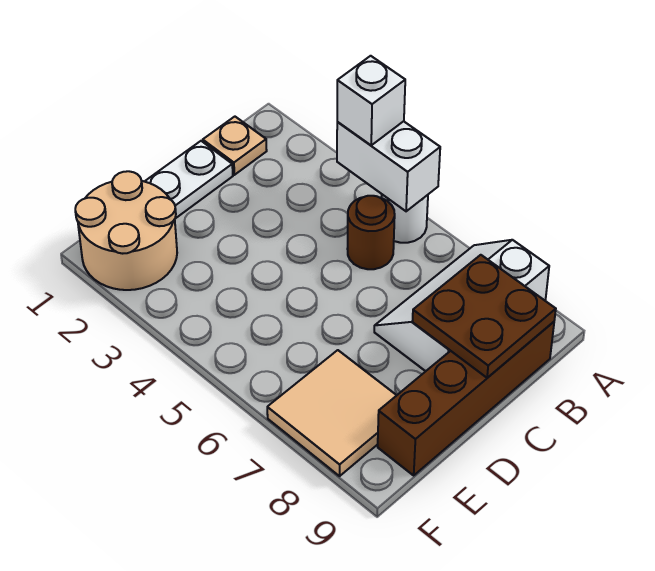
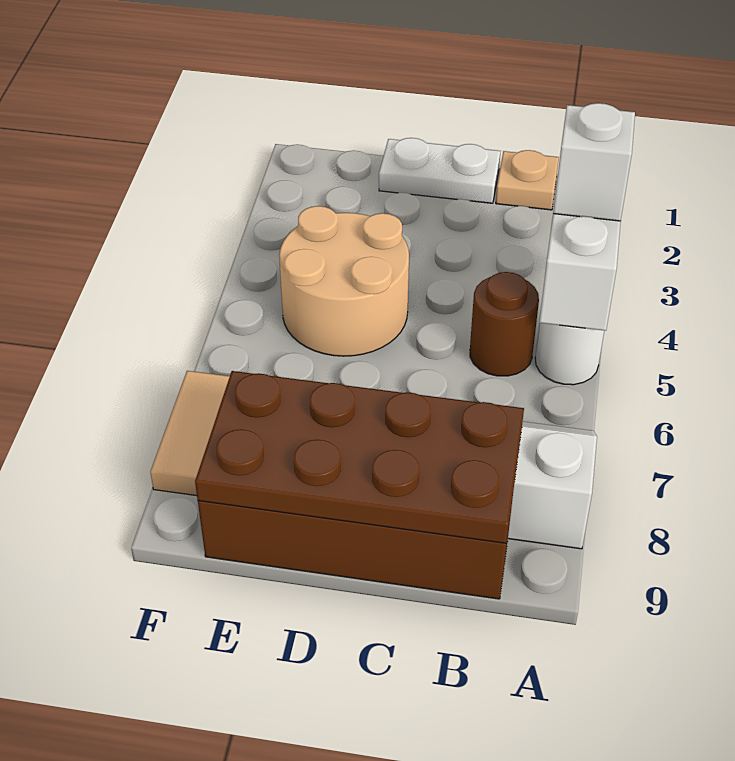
brown plate B8:C9 level 2 -> brown plate B8:E9 level 2
tan round brick E1:F2 level 1 -> tan round brick D4:E5 level 1

